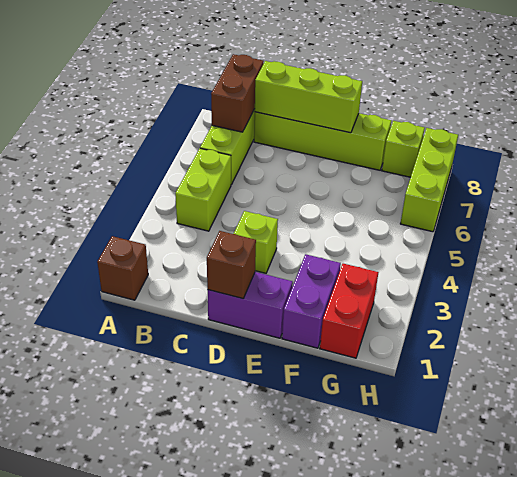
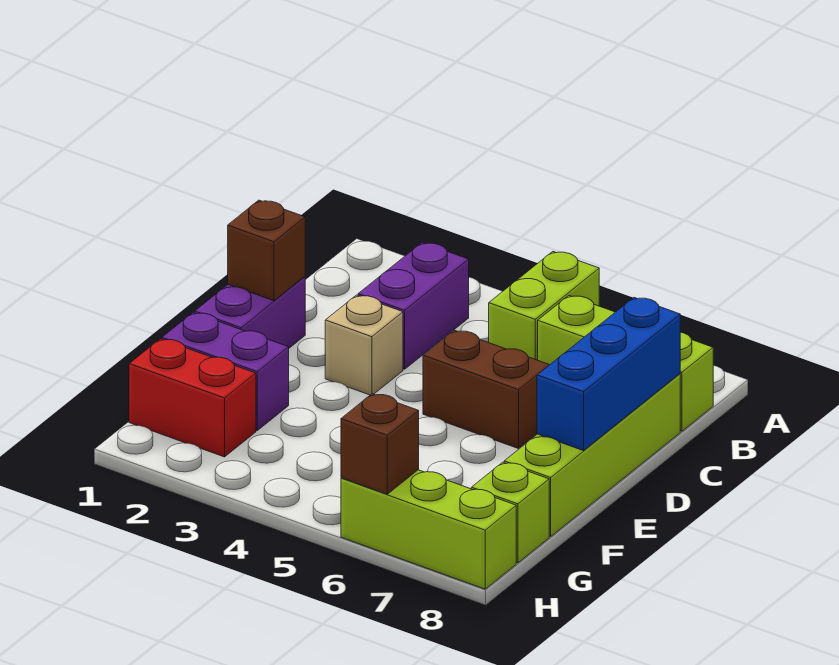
brown brick A1 level 1 -> brown brick H6 level 2
none -> purple brick B3:C3 level 1
lime brick B4:B5 level 1 -> lime brick A5:B5 level 1
brown brick B7:B8 level 2 -> brown brick D5:D6 level 1
lime brick C8:E8 level 2 -> blue brick C8:E8 level 2
lime brick D3 level 1 -> tan brick D3 level 1

